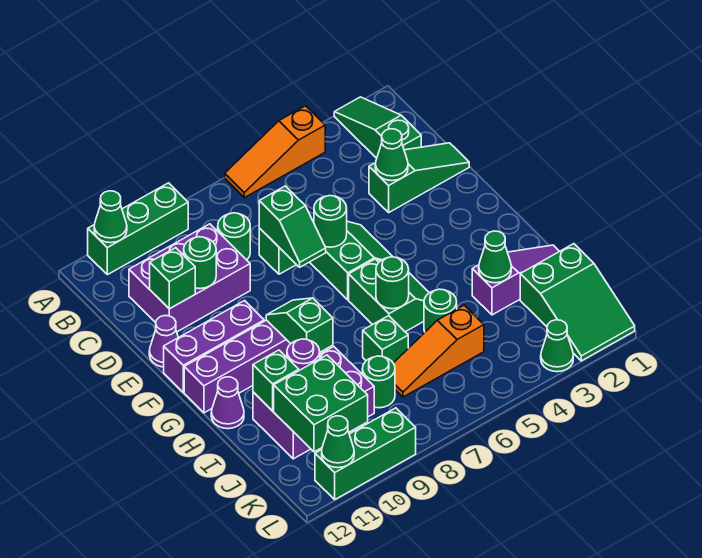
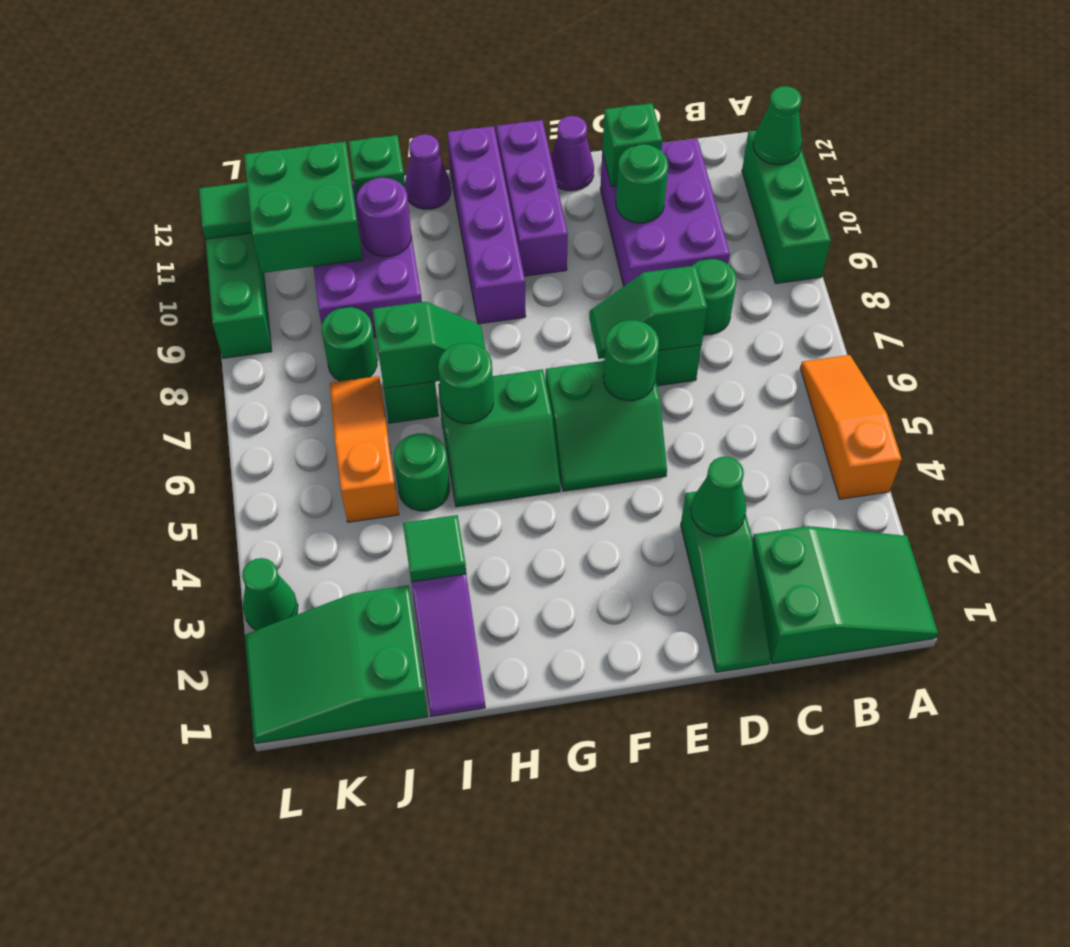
green slope A2:C2 level 1 top C -> green slope A1:C2 level 1 top C
green slope G9:H9 level 2 top H -> green slope H7:I7 level 2 top I
green cone I3 level 2 -> green tile I3 level 2
green cone L11 level 2 -> green tile L11 level 2

